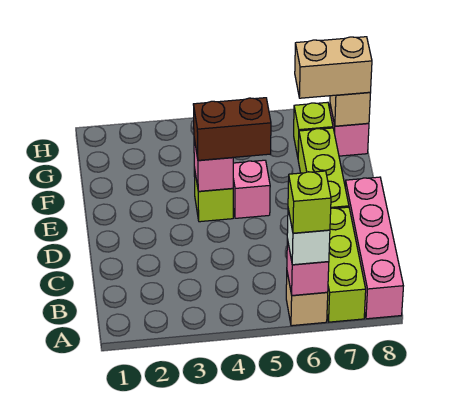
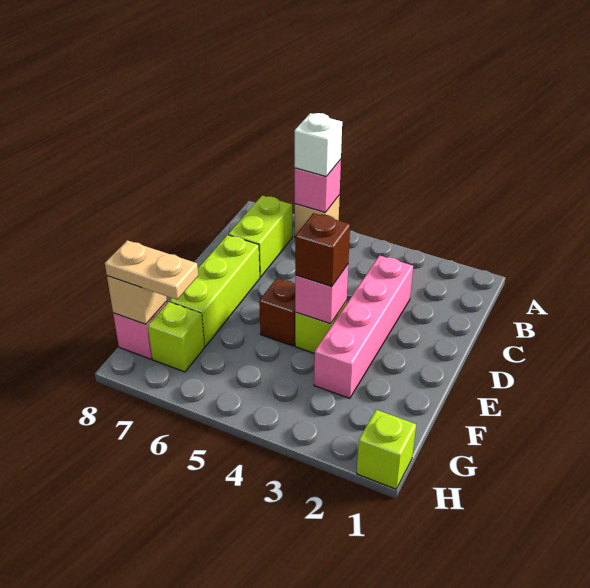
lime brick A6 level 4 -> lime brick H1 level 1
lime brick A7:C7 level 1 -> lime brick B7:C7 level 1
pink brick A8:D8 level 1 -> pink brick C3:F3 level 1
brown brick E4:E5 level 3 -> brown brick E4 level 3
pink brick E5 level 1 -> brown brick E5 level 1
tan brick G7:G8 level 3 -> tan plate G7:G8 level 3

